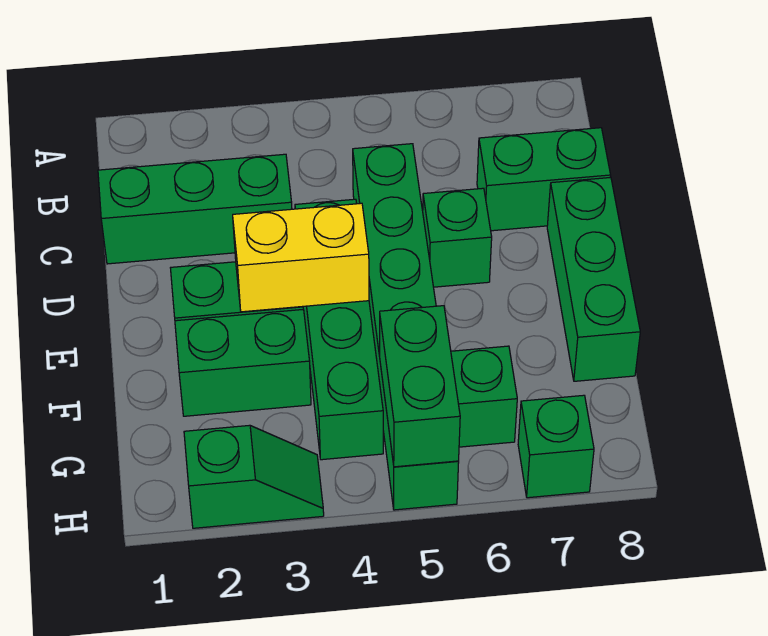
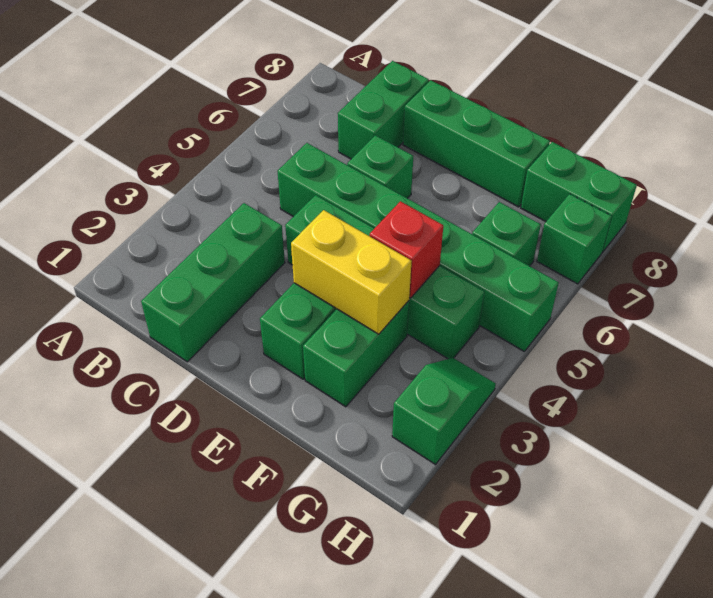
yellow brick E3:E4 level 2 -> yellow brick E3:F3 level 2
none -> red brick F4 level 2
green brick G5:H5 level 2 -> green brick G8:H8 level 1

